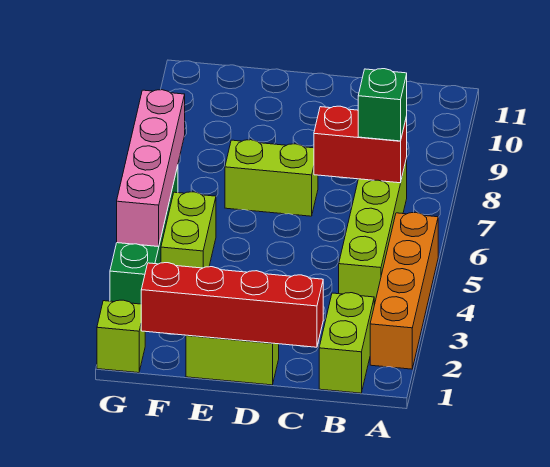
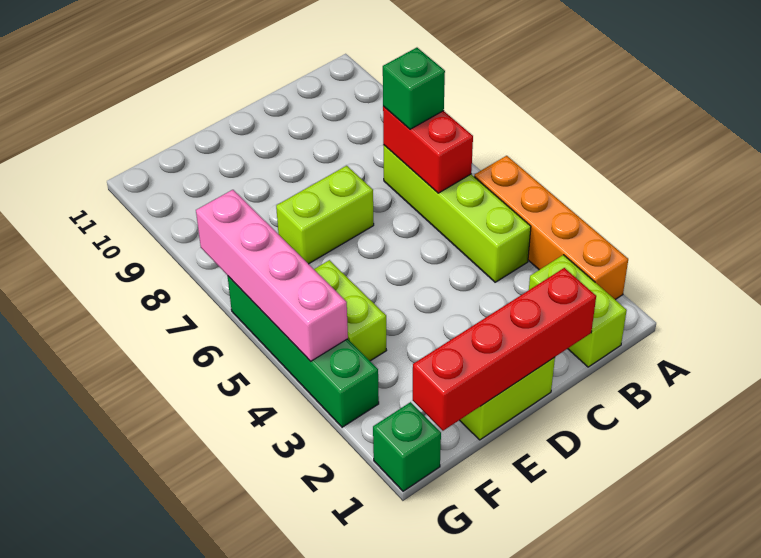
red brick B7:C7 level 2 -> red brick B6:B7 level 2
lime brick G1 level 1 -> green brick G1 level 1

